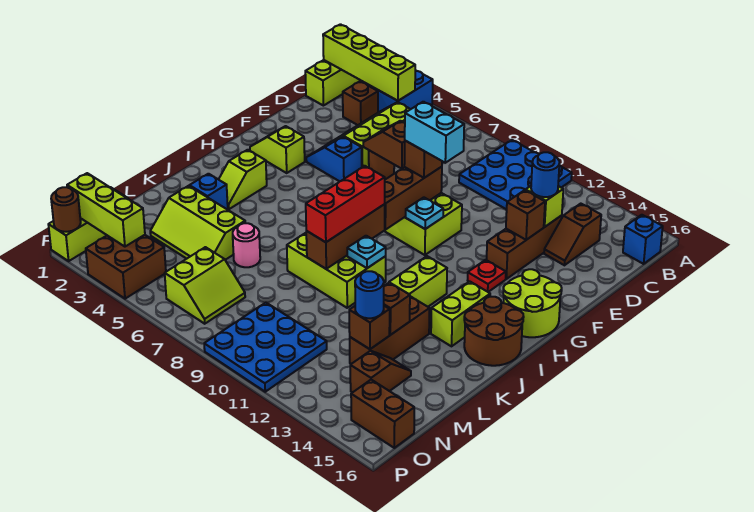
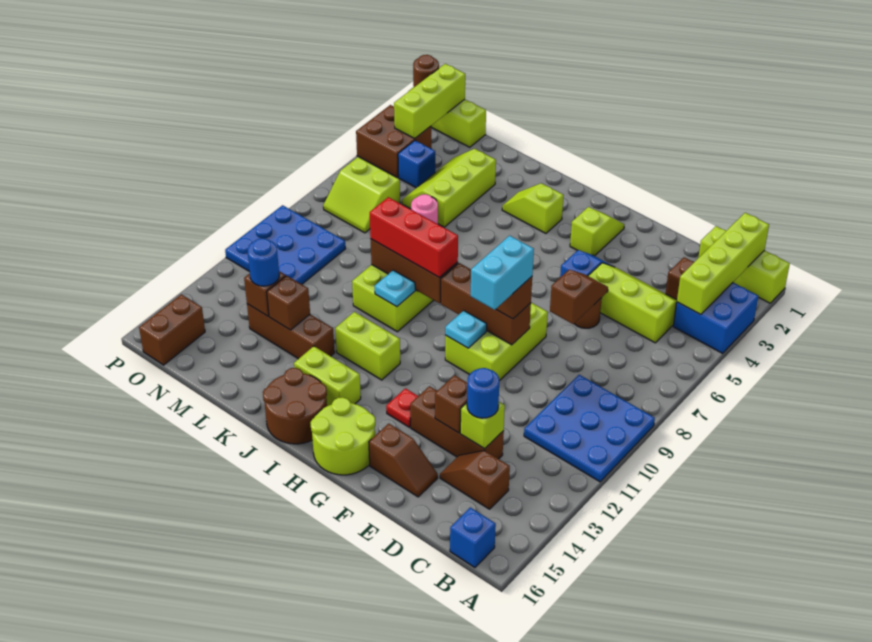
blue brick K3 level 1 -> blue brick N4 level 1
brown slope M14:N14 level 1 top N -> brown slope E15:F15 level 1 top F

